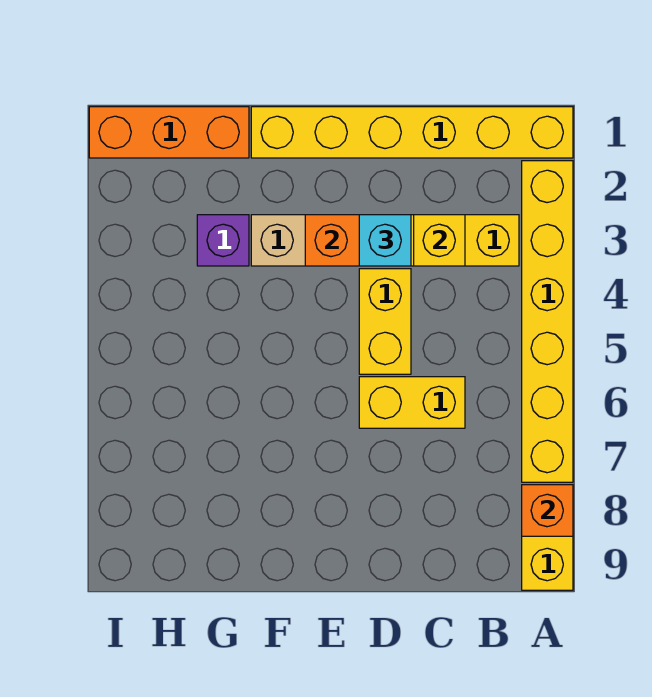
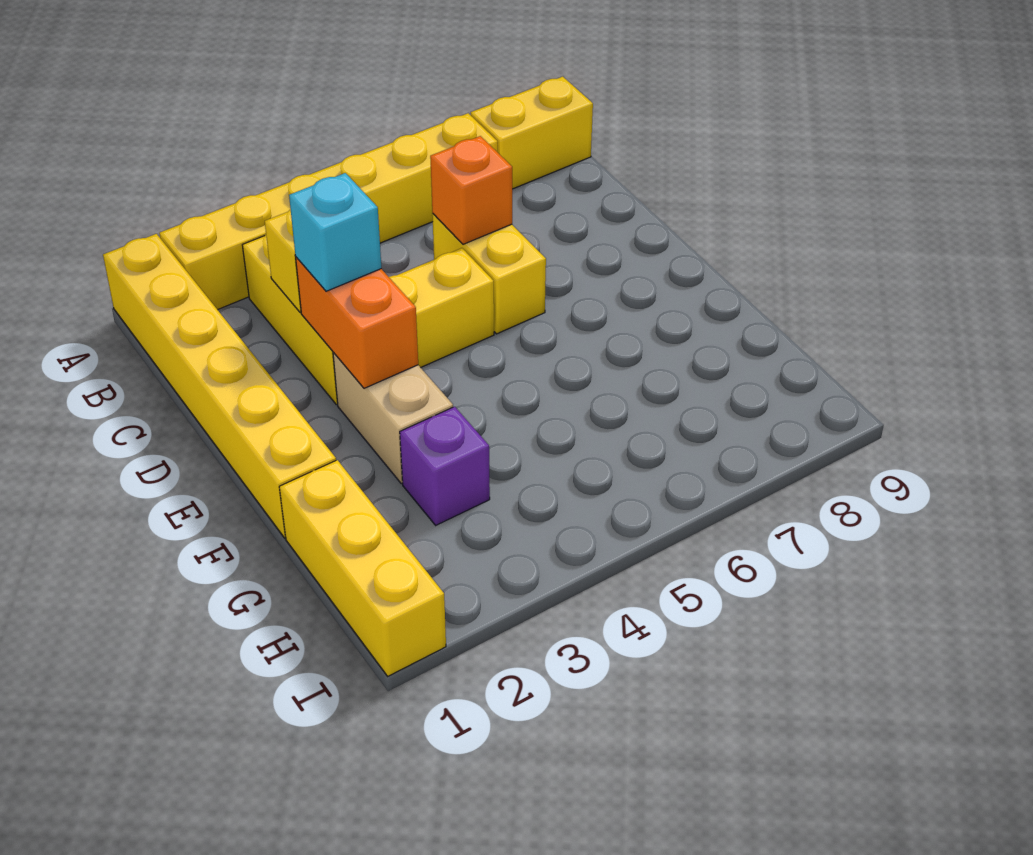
orange brick A8 level 2 -> orange brick C6 level 2
orange brick G1:I1 level 1 -> yellow brick G1:I1 level 1

